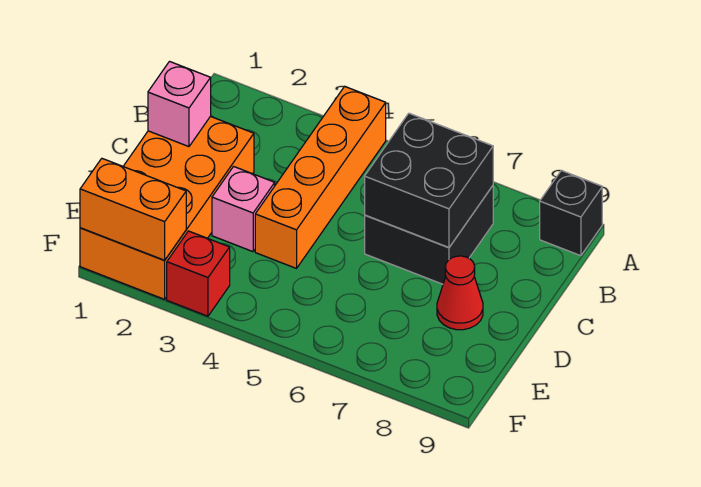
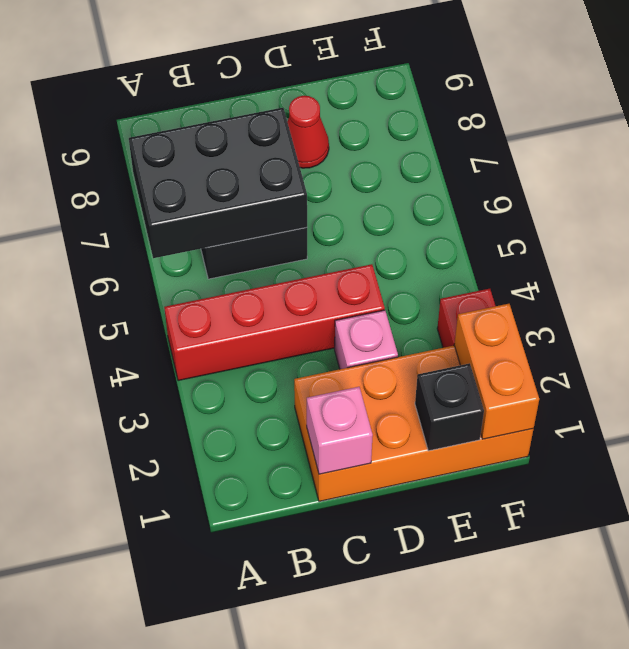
orange brick A4:D4 level 1 -> red brick A4:D4 level 1
black brick A9 level 1 -> black brick E1 level 2
black brick B6:C7 level 2 -> black brick A6:C7 level 2

